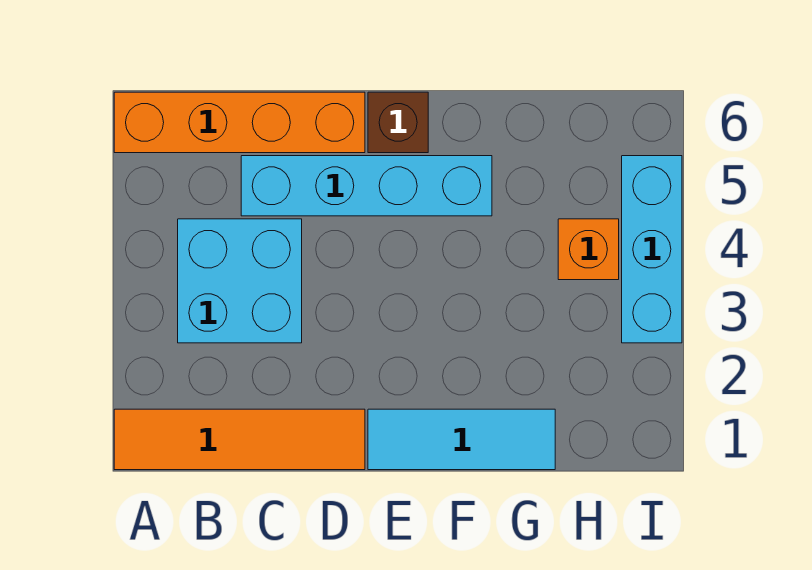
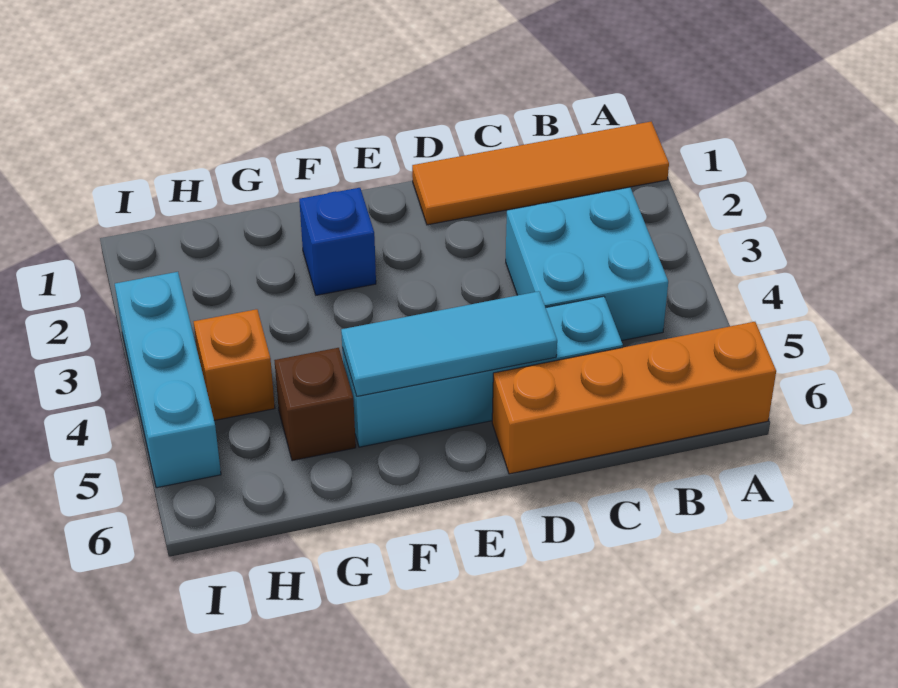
cyan tile E1:G1 level 1 -> cyan tile D5:F5 level 2
brown brick E6 level 1 -> brown brick G5 level 1
none -> blue brick F2 level 1

